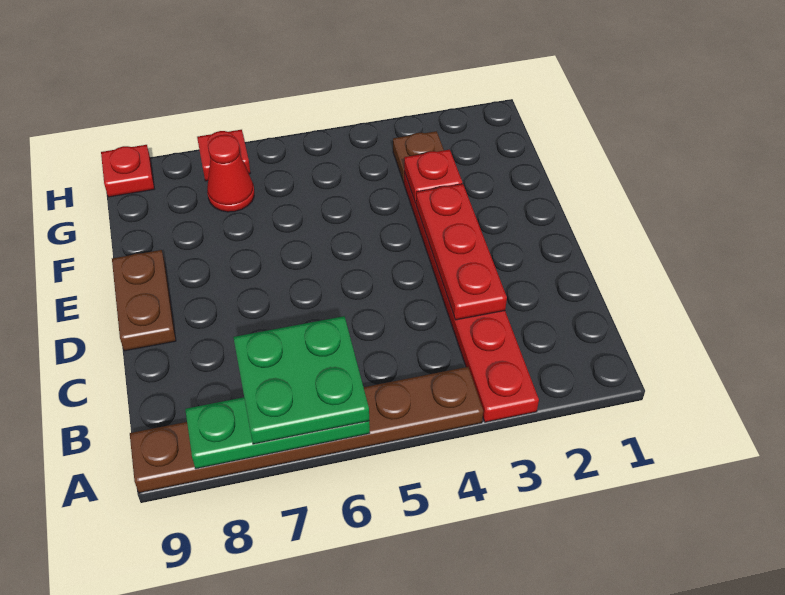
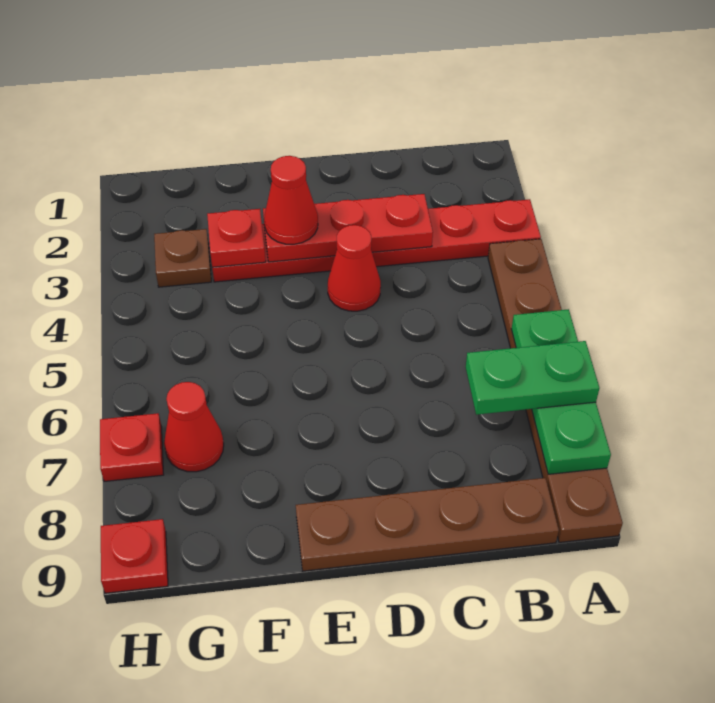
green plate A6:B7 level 3 -> green plate A7:B7 level 3
none -> red cone D4 level 1
brown plate D9:E9 level 1 -> brown plate B9:E9 level 1
none -> red cone E3 level 3

